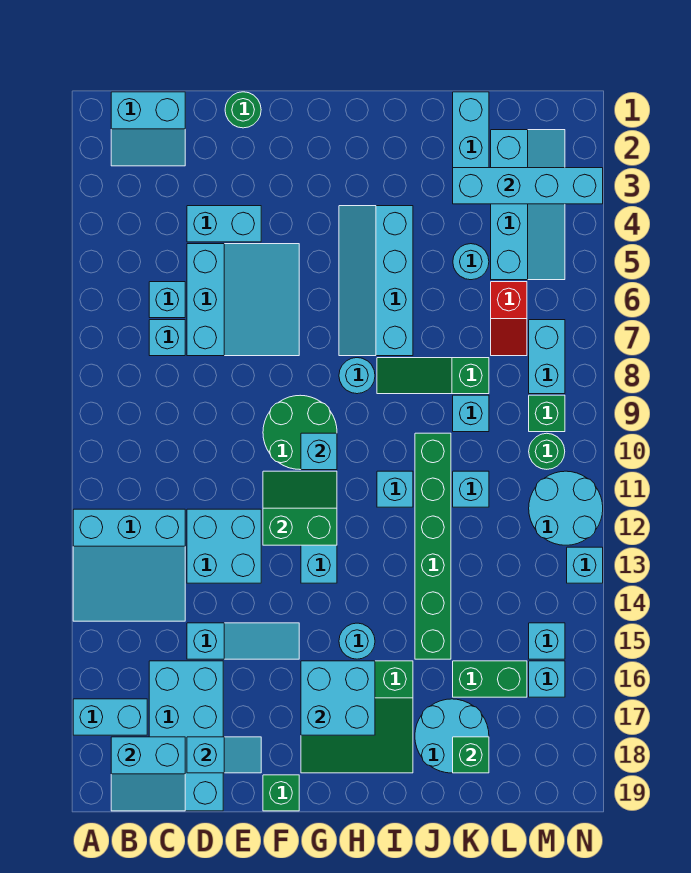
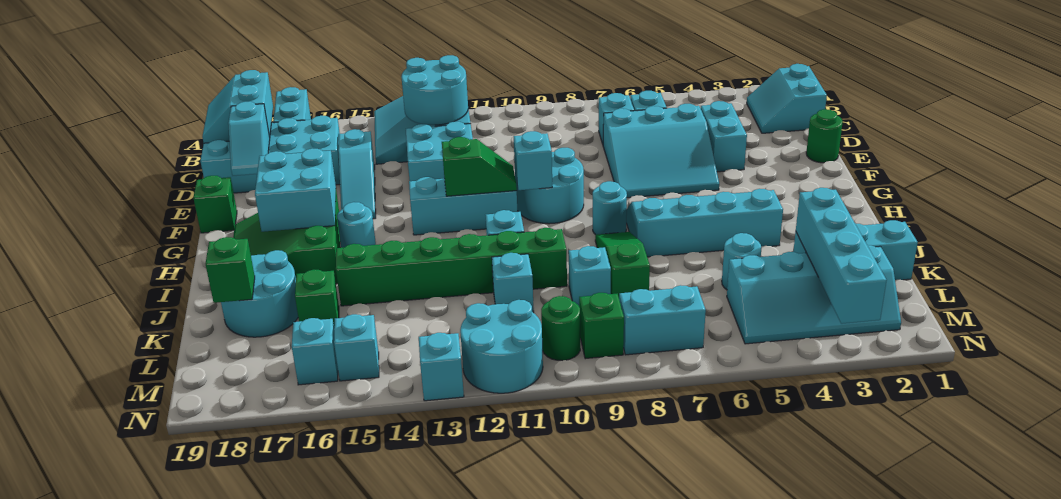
none -> cyan round brick B12:C13 level 2
green round brick F9:G10 level 1 -> cyan round brick F9:G10 level 1
green slope F11:G12 level 2 top 12 -> green slope G11:G12 level 2 top 12
green brick K16:L16 level 1 -> green brick K16 level 1
red slope L6:L7 level 1 top 6 -> none

